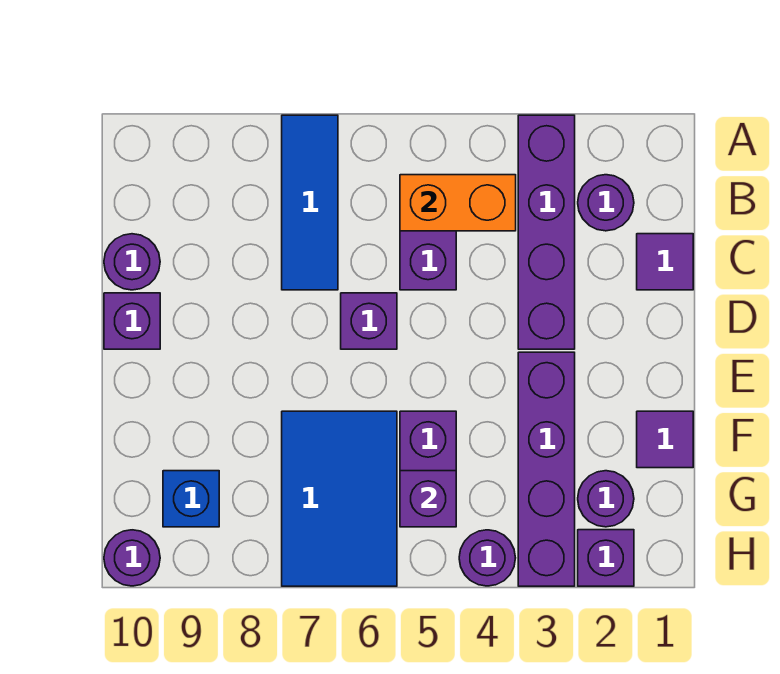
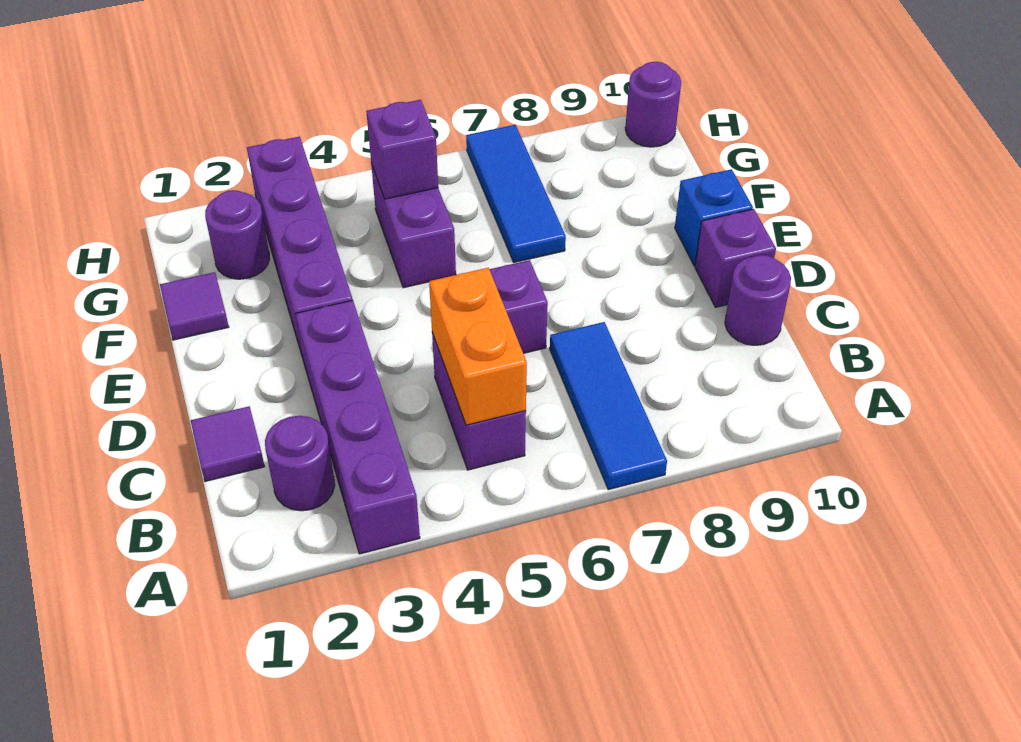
orange brick B4:B5 level 2 -> orange brick B5:C5 level 2
blue tile F6:H7 level 1 -> blue tile F7:H7 level 1
blue brick G9 level 1 -> blue brick E10 level 1
purple brick H2 level 1 -> none
purple round brick H4 level 1 -> none

